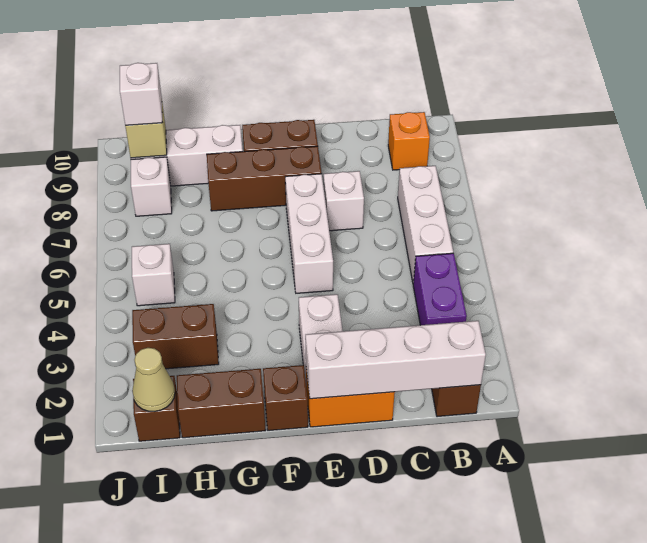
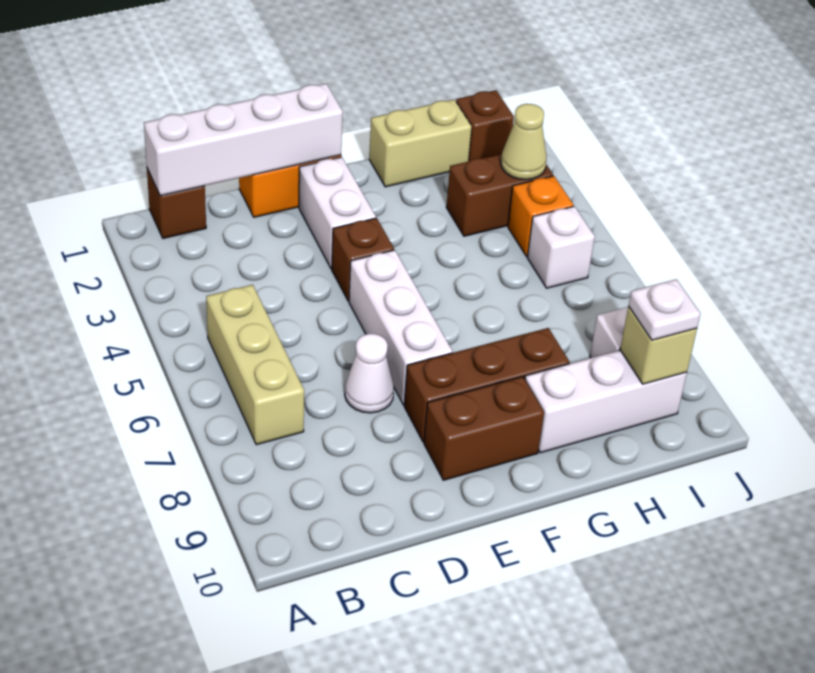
purple brick B3:B4 level 1 -> none
white brick B5:B7 level 1 -> tan brick B5:B7 level 1
orange brick B9 level 1 -> orange brick I4 level 1
white brick D7 level 1 -> white cone D7 level 1
brown brick F1 level 1 -> brown brick E4 level 1
brown brick G1:H1 level 1 -> tan brick G1:H1 level 1
tan cone I1 level 2 -> tan cone I3 level 2
white brick I9 level 3 -> white plate I9 level 3

